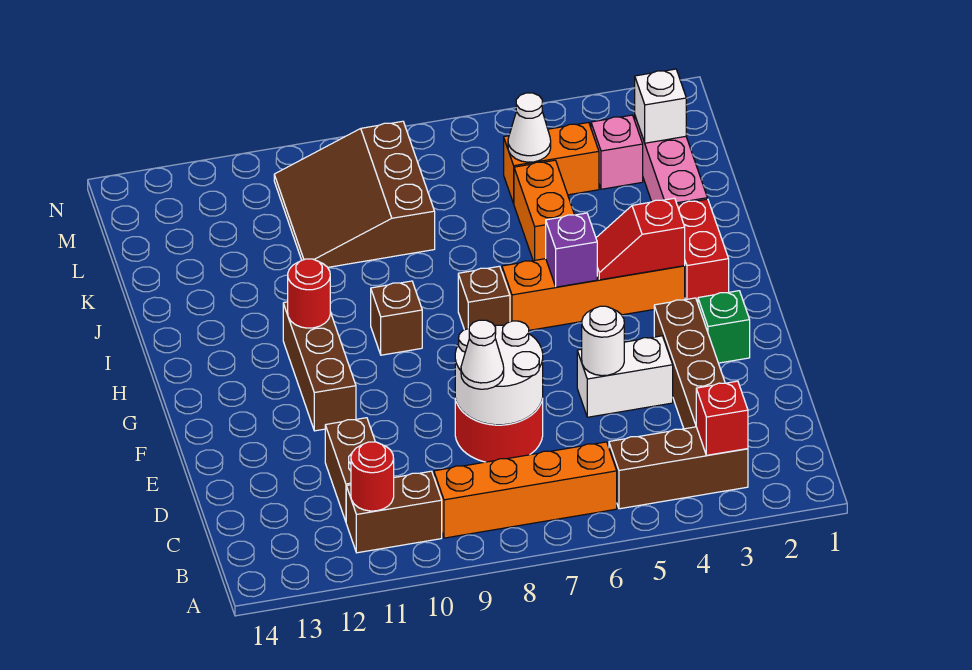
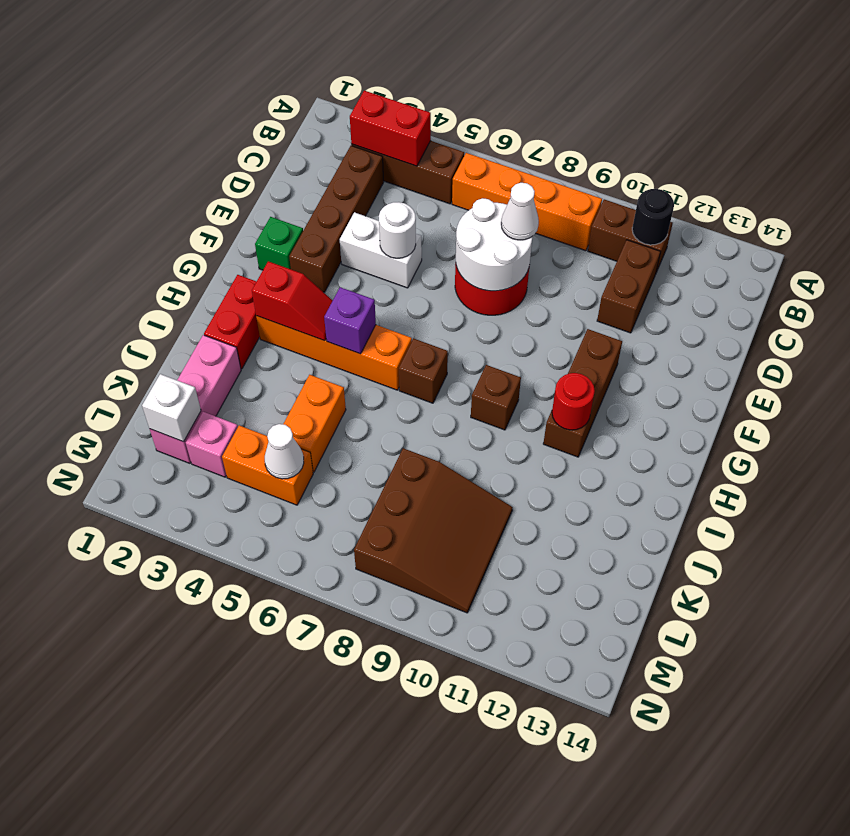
red brick B3 level 2 -> red brick B3:B4 level 2
red round brick B11 level 2 -> black round brick B11 level 2

